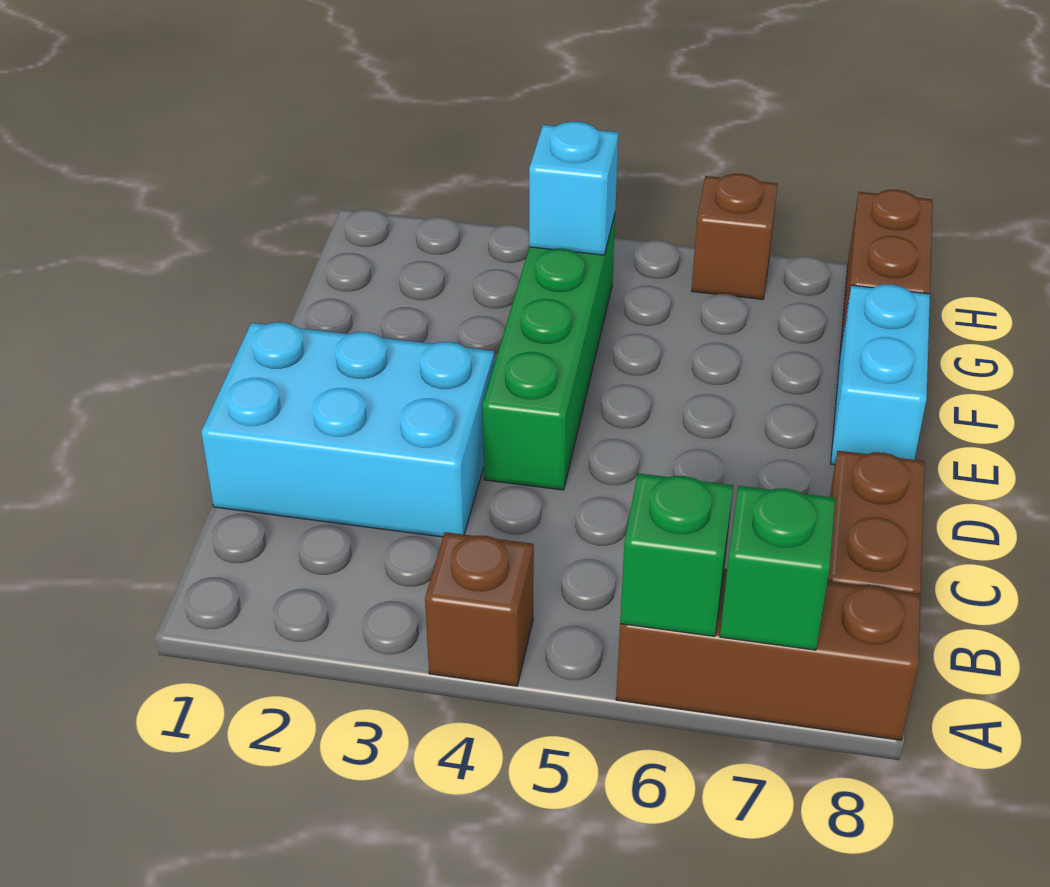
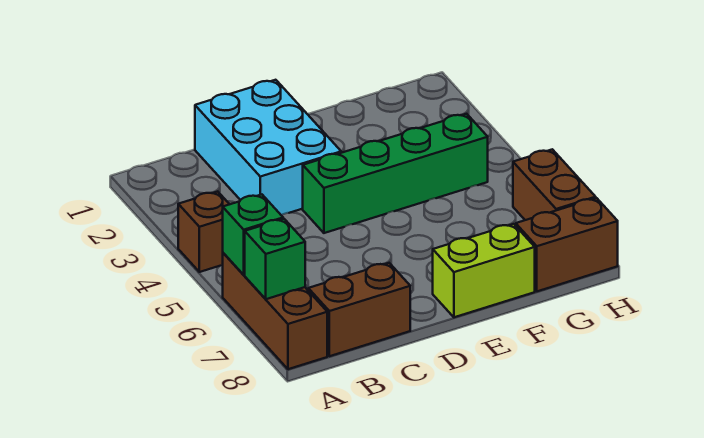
cyan brick E8:F8 level 1 -> lime brick E8:F8 level 1
cyan brick G4 level 2 -> none
brown brick H6 level 1 -> brown brick H6:H7 level 1

